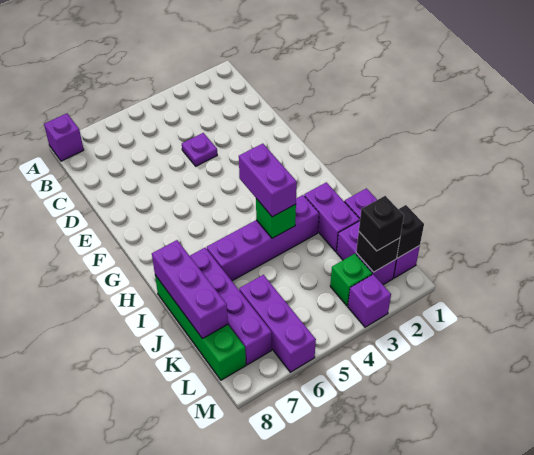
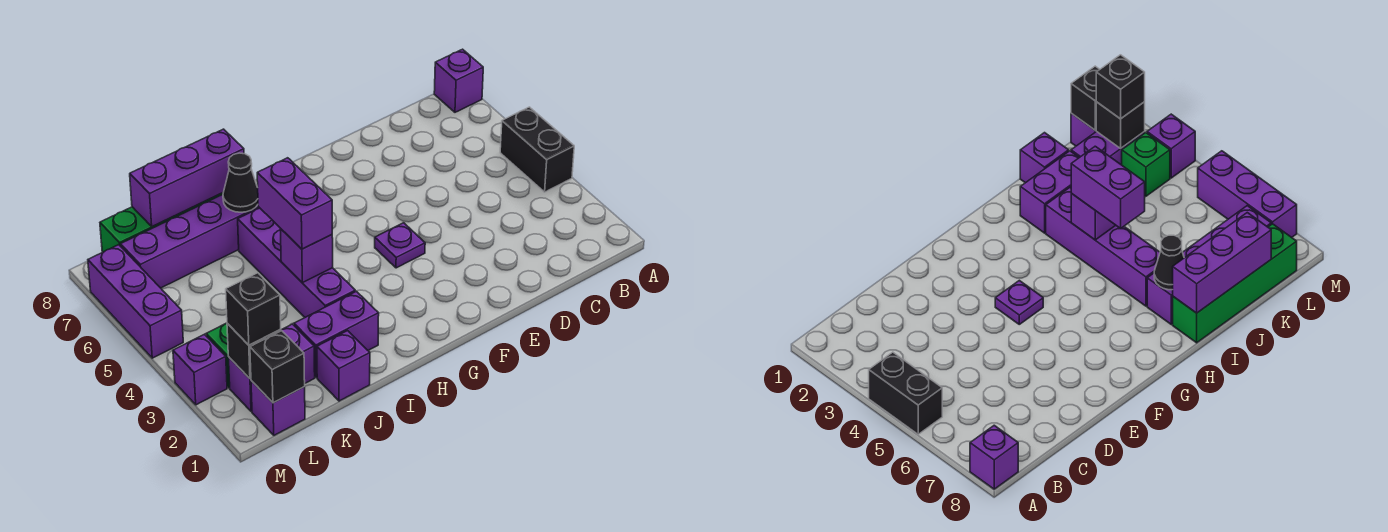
none -> black brick A4:A5 level 1
purple plate D4 level 1 -> purple plate F4 level 1
purple brick H4:I4 level 3 -> purple brick I4:I5 level 3
green brick I4 level 2 -> purple brick I4 level 2
none -> black cone I7 level 2
purple brick K6:M6 level 1 -> purple brick M5:M7 level 1

